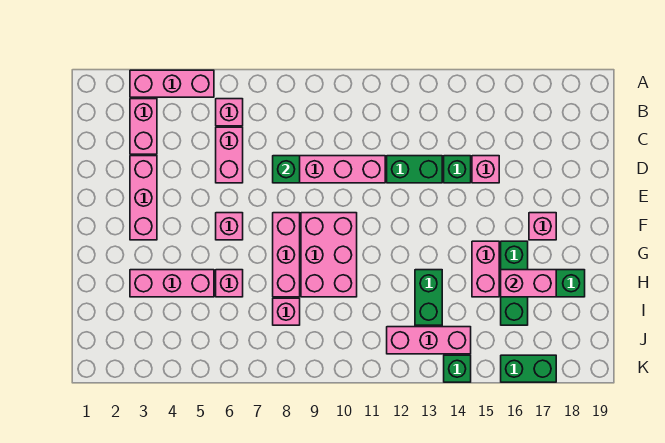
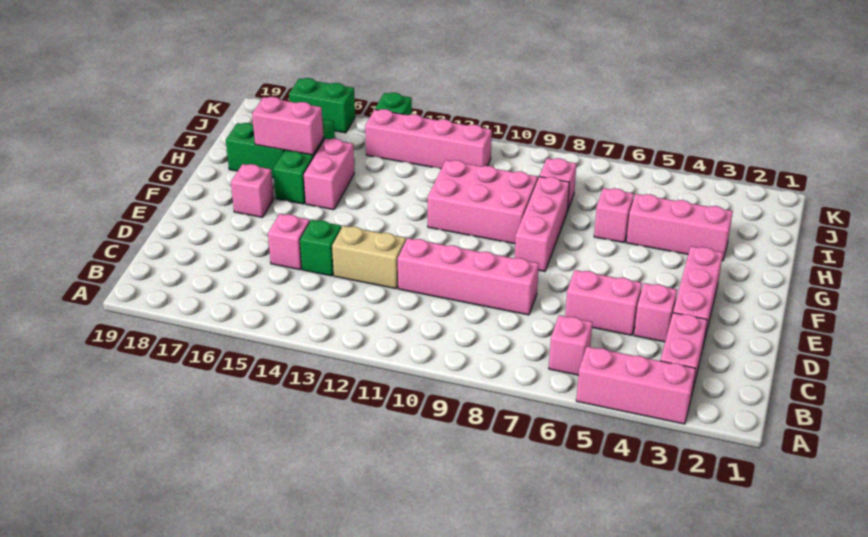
pink brick C6:D6 level 1 -> pink brick D5:D6 level 1
green brick D8 level 2 -> none
green brick D12:D13 level 1 -> tan brick D12:D13 level 1
pink brick F6 level 1 -> pink brick D4 level 1
pink brick F9:H10 level 1 -> pink brick G9:H11 level 1
green brick H13:I13 level 1 -> none
pink brick J12:J14 level 1 -> pink brick J11:J14 level 1

